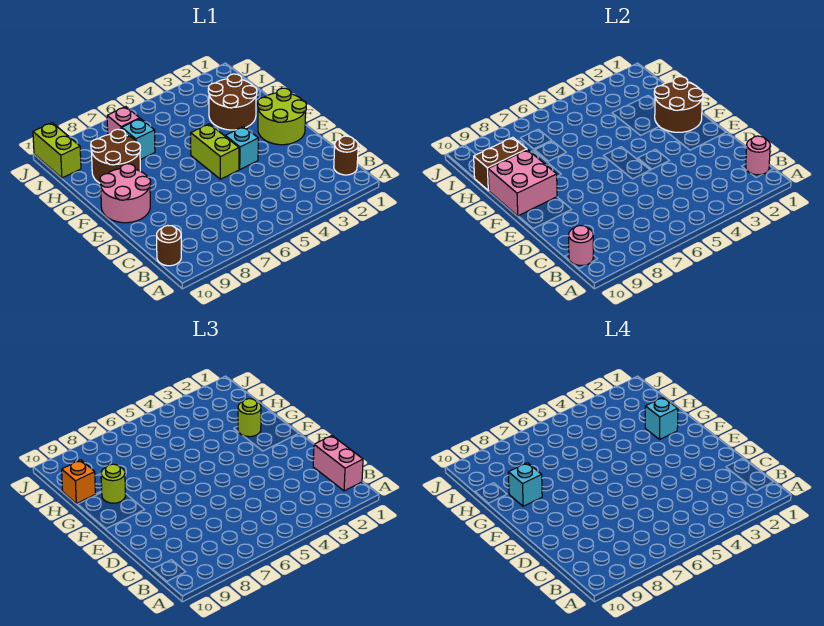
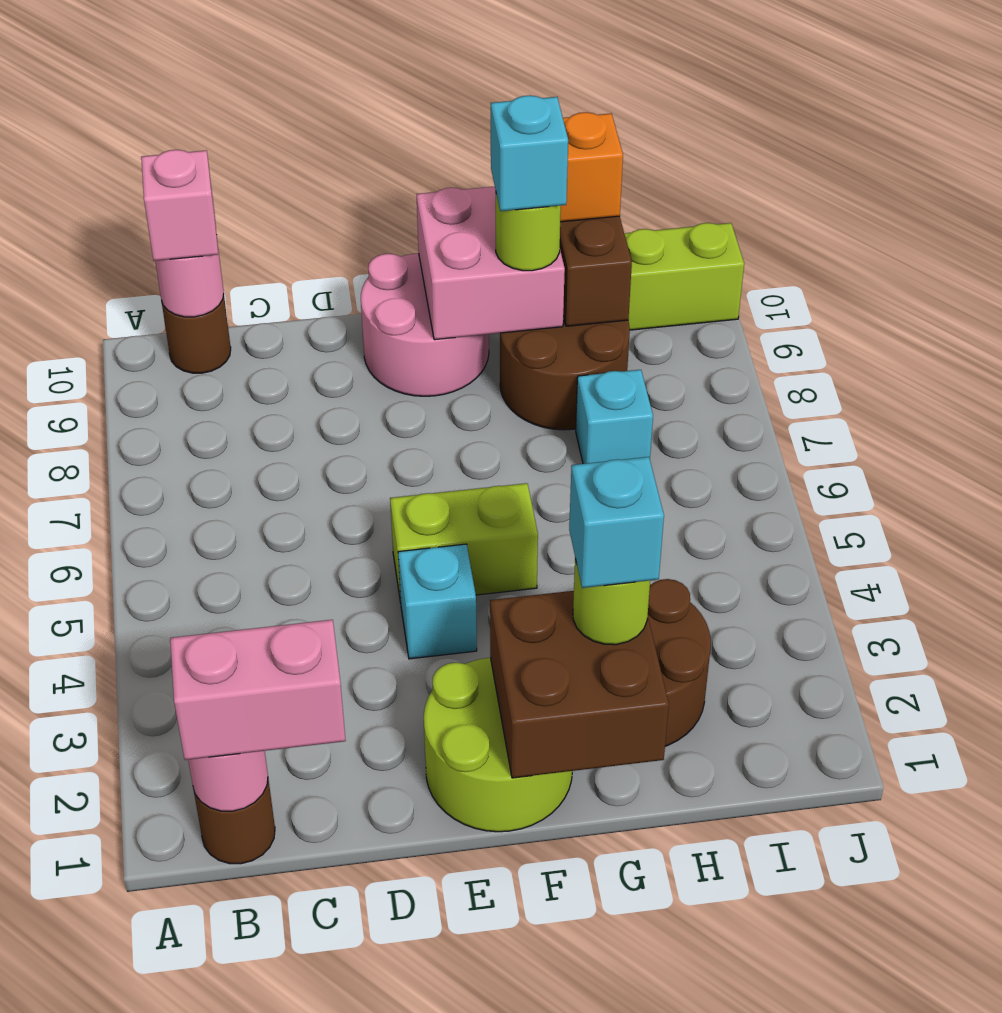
brown round brick F1:G2 level 2 -> brown brick F1:G2 level 2
pink brick I7 level 1 -> pink brick B10 level 3

